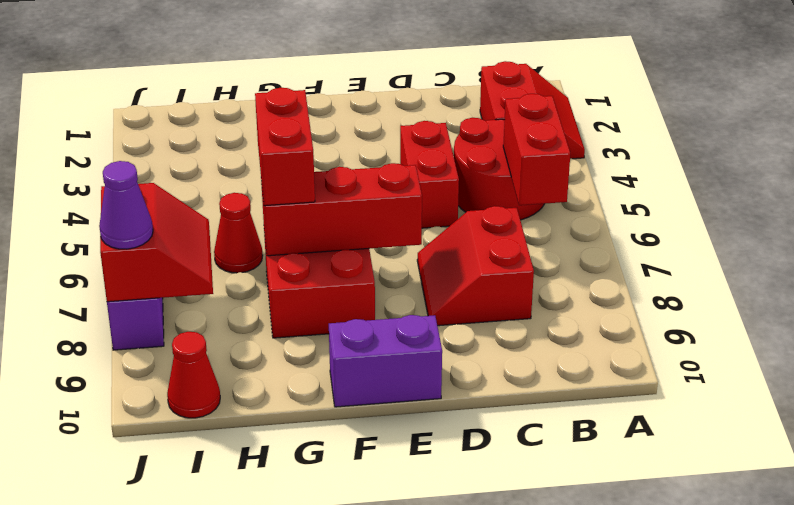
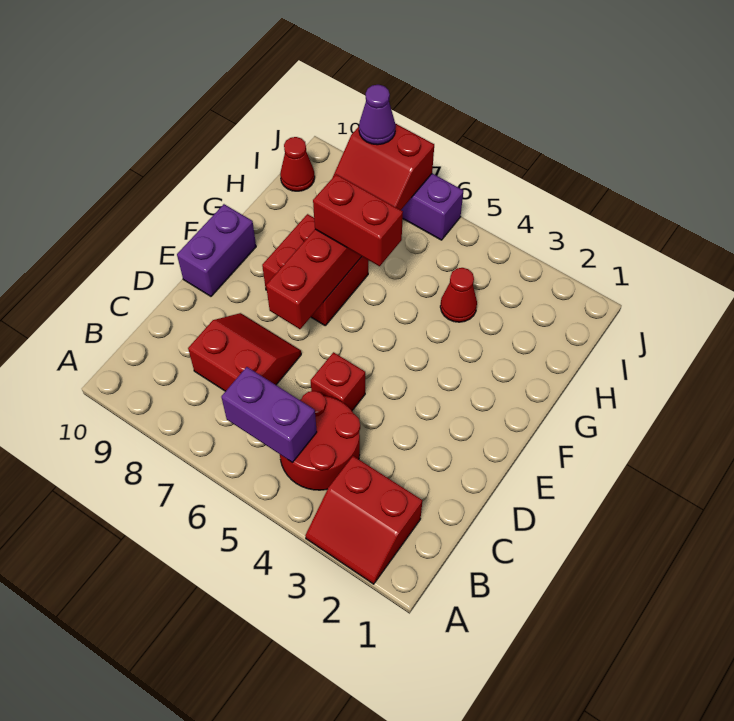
red brick B5:B6 level 2 -> purple brick B5:B6 level 2
red brick D4:D5 level 1 -> red brick D5 level 1
red cone H6 level 1 -> red cone H4 level 1

